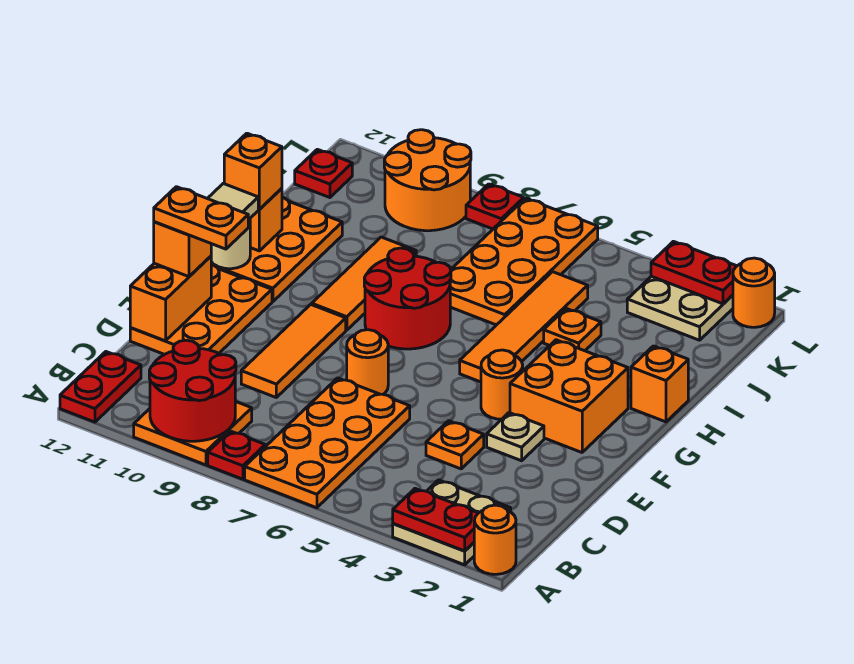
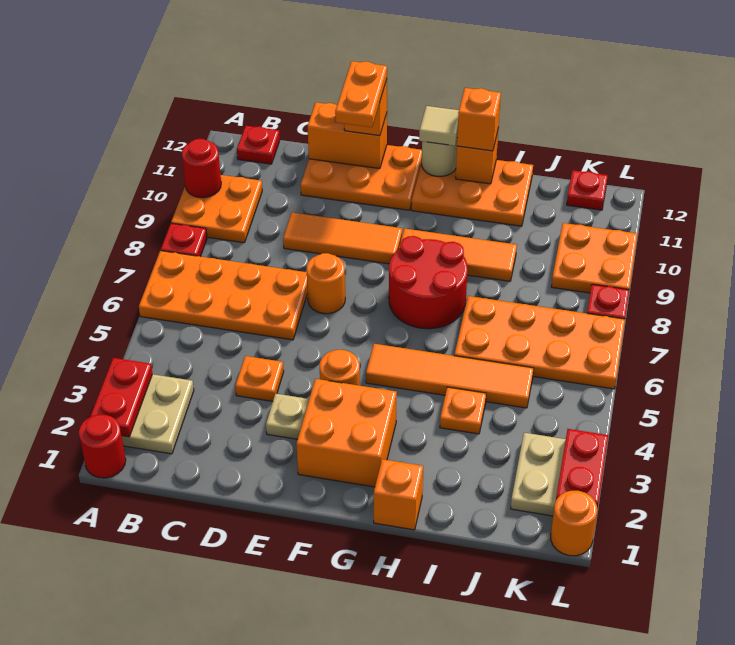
orange round brick A1 level 1 -> red round brick A1 level 1
red round brick A9:B10 level 2 -> red round brick A10 level 2
red plate A12:B12 level 1 -> red plate B12 level 1
orange round brick K9:L10 level 1 -> orange plate K9:L10 level 1

